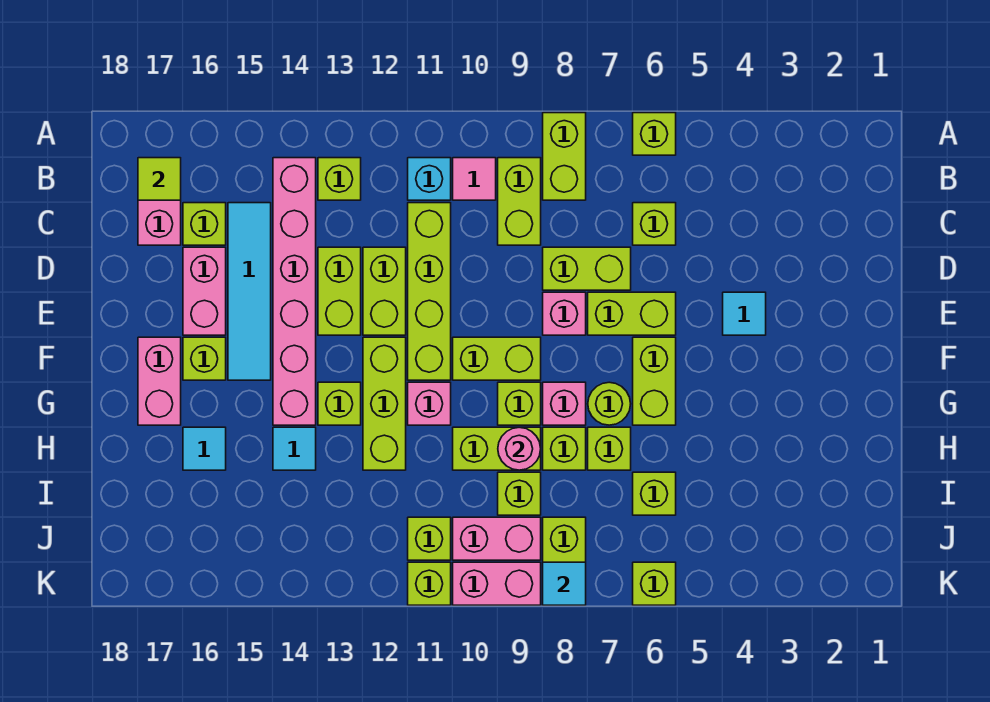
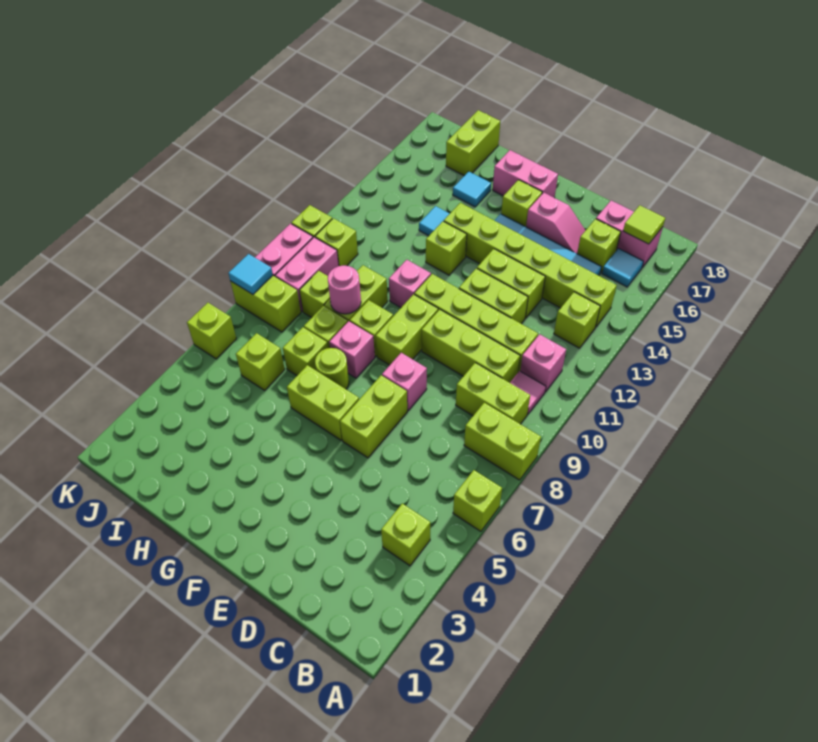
cyan brick B11 level 1 -> pink brick B11 level 1
pink brick B14:G14 level 1 -> lime brick B14:G14 level 1
lime brick C6 level 1 -> lime brick B4 level 1
lime brick D7:D8 level 1 -> lime brick I17:I18 level 1
pink brick D16:E16 level 1 -> pink slope D16:E16 level 1 top E
cyan tile E4 level 1 -> cyan tile B16 level 1
lime brick F12:H12 level 1 -> lime brick C10:E10 level 1

